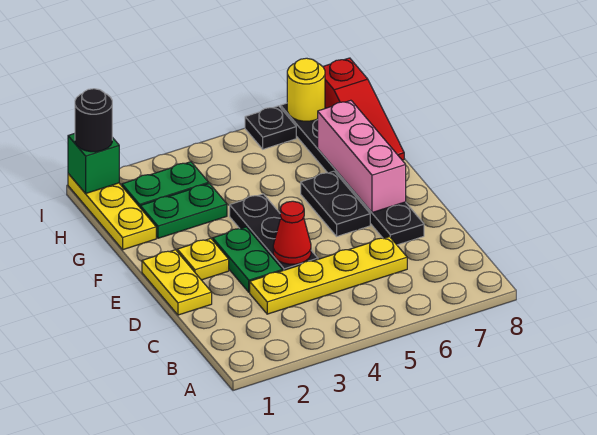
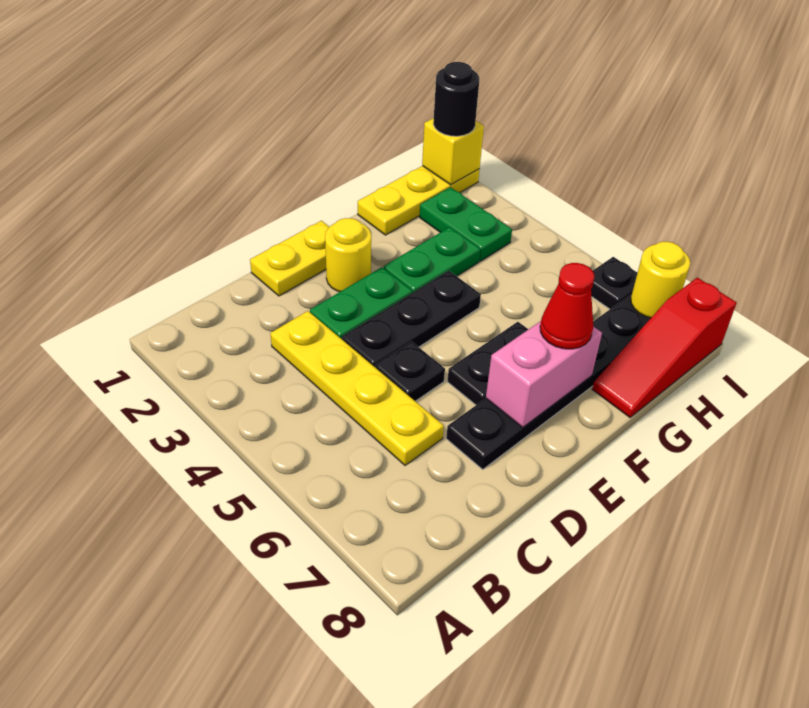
red cone D4 level 2 -> red cone F7 level 3
none -> black plate D5 level 1
yellow plate E2 level 1 -> yellow round brick E2 level 1
pink brick E7:G7 level 2 -> pink brick E7:F7 level 2
green plate G2:G3 level 1 -> green plate F3:G3 level 1
green brick I1 level 2 -> yellow brick I1 level 2

